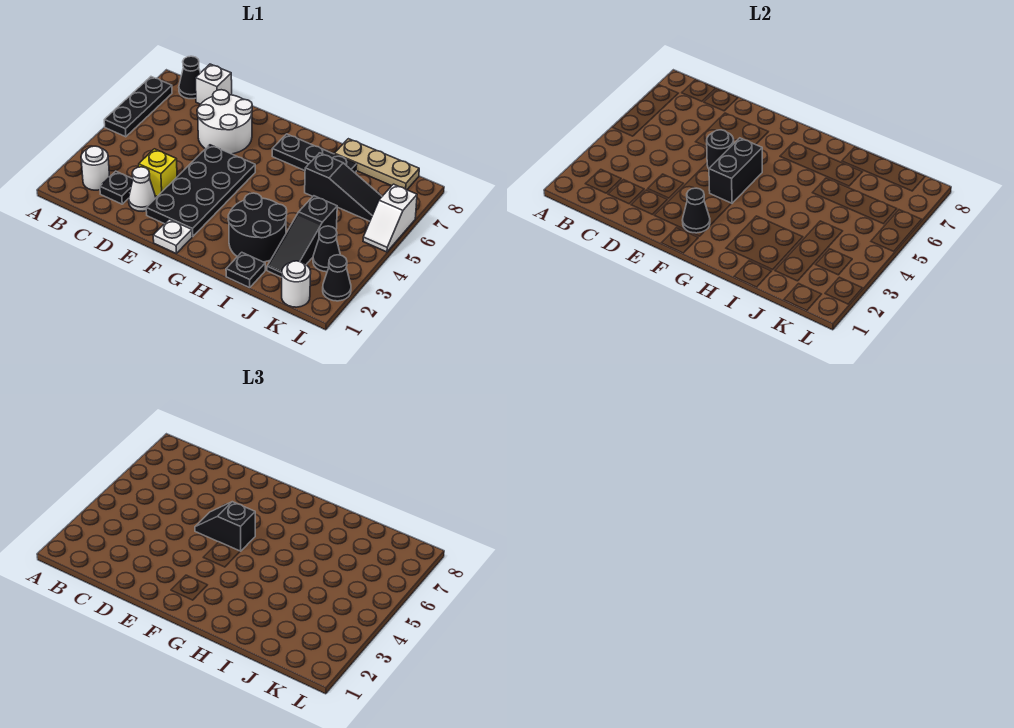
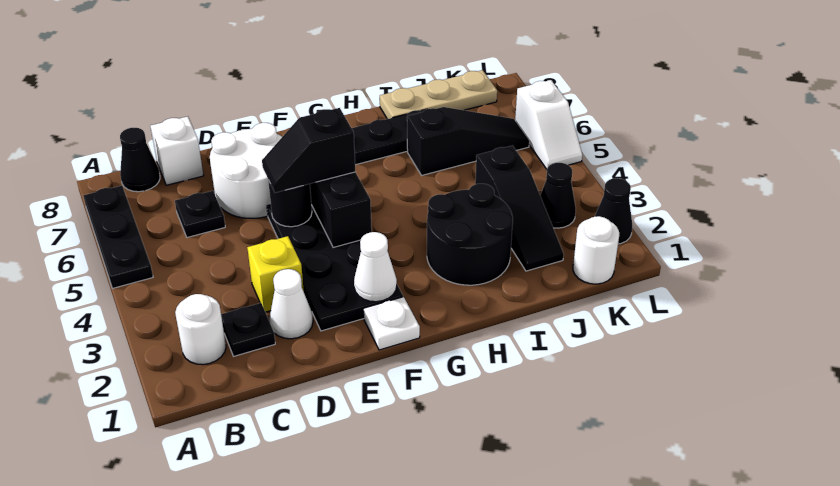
black cone F2 level 2 -> white cone F2 level 2
black plate I1 level 1 -> black plate C6 level 1

